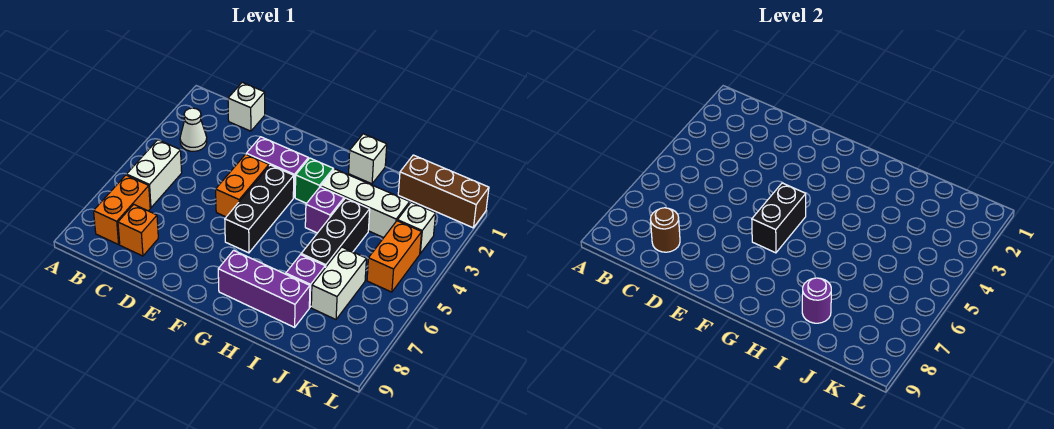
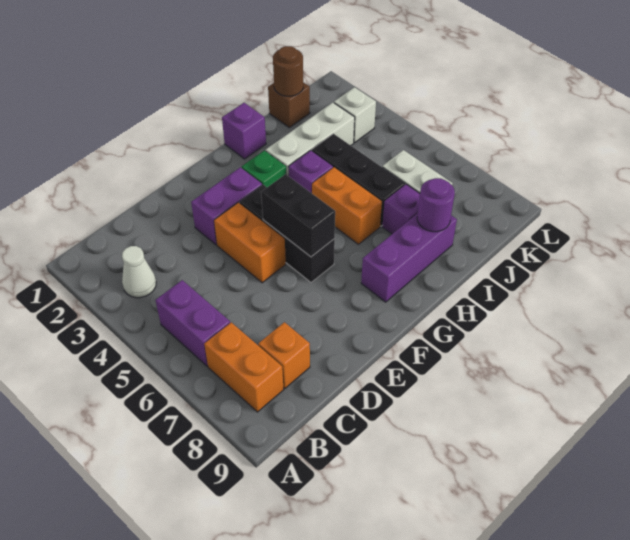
white brick B5:B6 level 1 -> purple brick B5:B6 level 1
white brick C1 level 1 -> none
brown round brick C8 level 2 -> brown round brick J1 level 2
white brick H1 level 1 -> purple brick H1 level 1
brown brick J1:L1 level 1 -> brown brick J1 level 1
orange brick K4:K5 level 1 -> orange brick H5:H6 level 1

